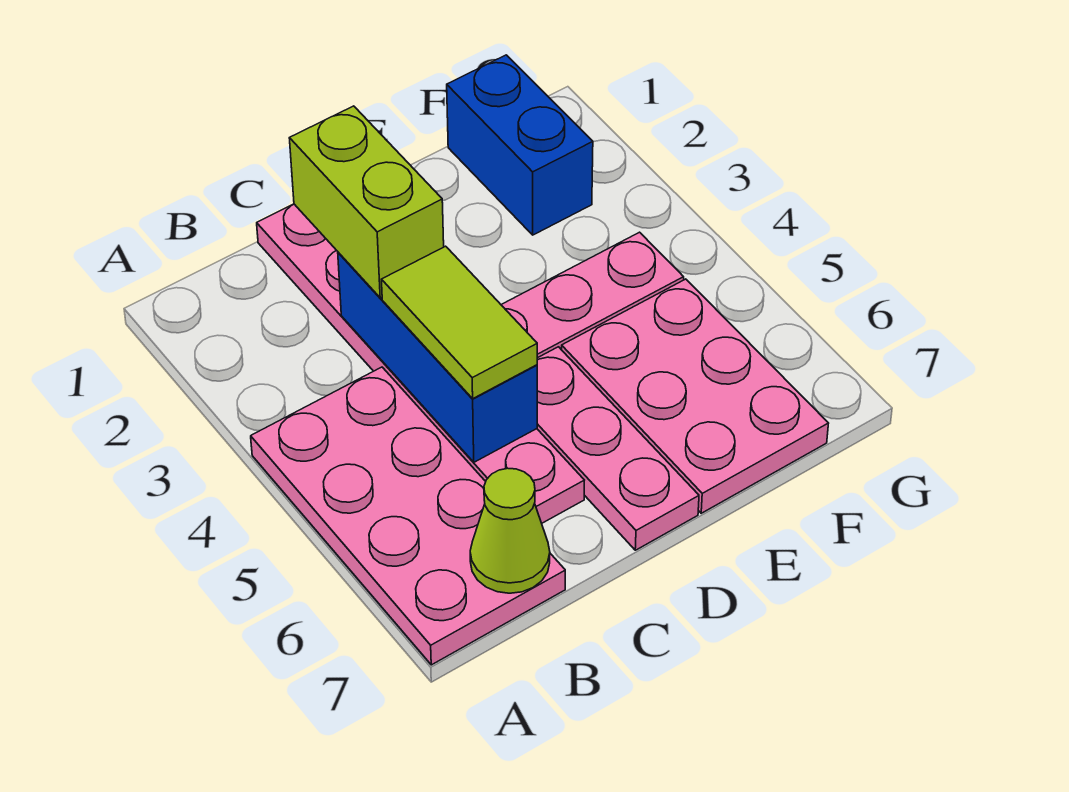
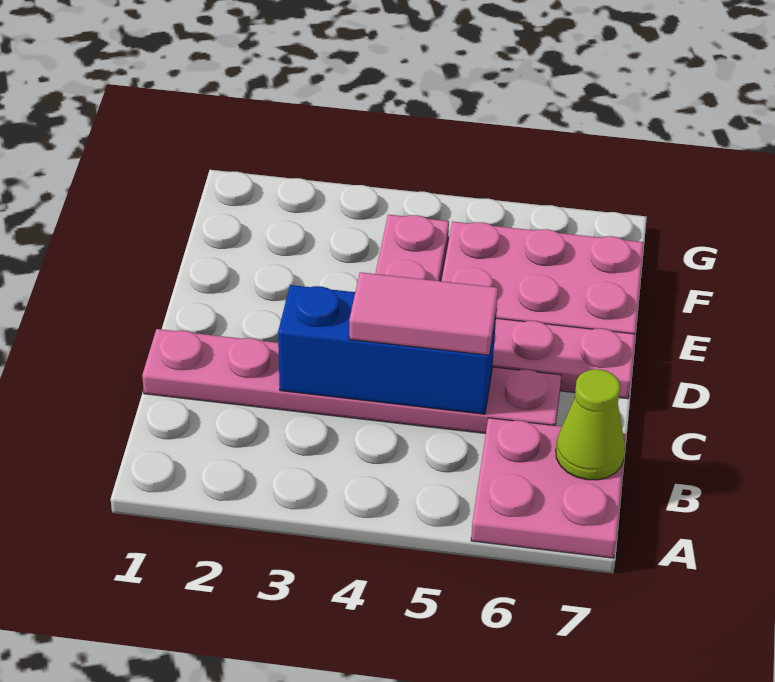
pink plate A4:B7 level 1 -> pink plate A6:B7 level 1
lime brick C2:C3 level 3 -> none
lime tile C4:C5 level 3 -> pink tile C4:C5 level 3
blue brick F1:F2 level 1 -> none

